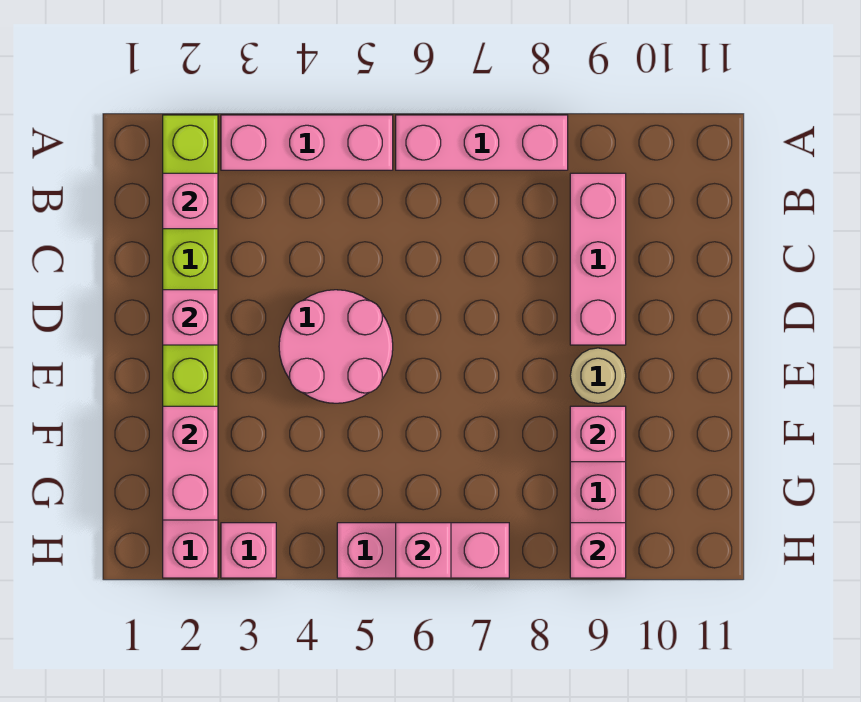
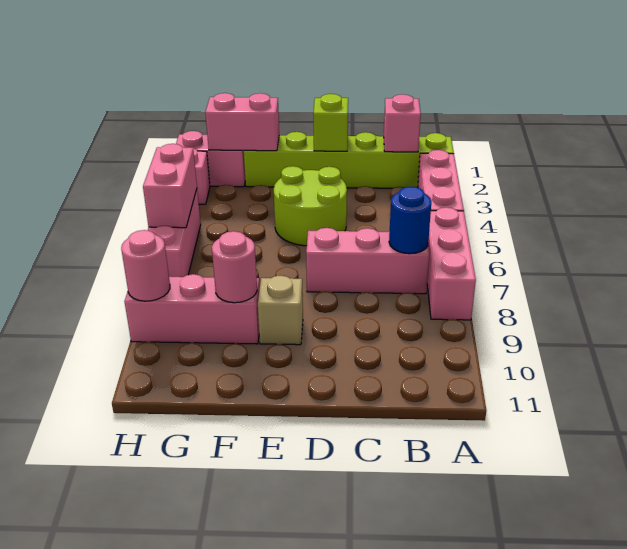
none -> blue round brick B7 level 2
pink brick B9:D9 level 1 -> pink brick B7:D7 level 1
pink brick D2 level 2 -> lime brick D2 level 2
pink round brick D4:E5 level 1 -> lime round brick D4:E5 level 1
tan round brick E9 level 1 -> tan brick E9 level 1
pink brick F9 level 2 -> pink round brick F9 level 2
pink brick H6 level 2 -> pink brick H5:H6 level 2
pink brick H9 level 2 -> pink round brick H9 level 2

